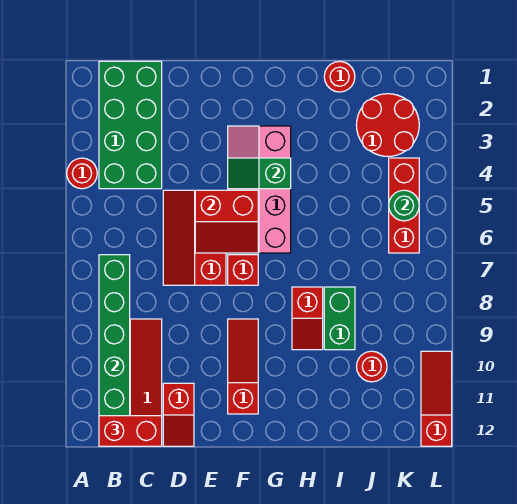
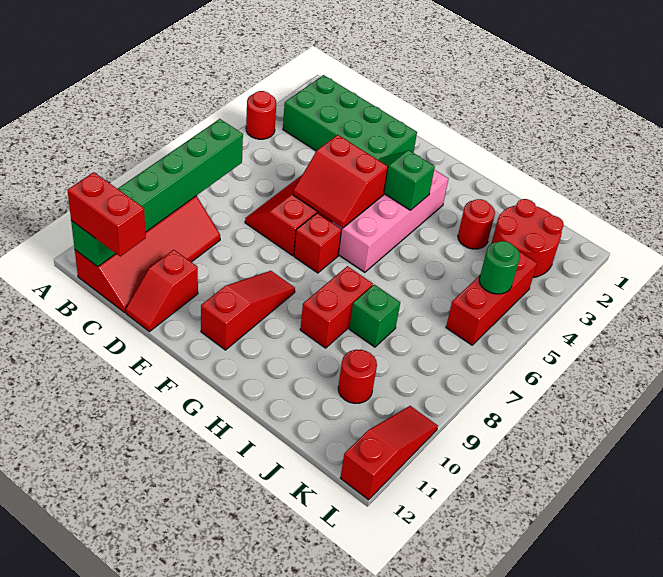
green brick B1:C4 level 1 -> green brick B2:E3 level 1
red slope H8:H9 level 1 top 8 -> red brick H8:H9 level 1
red round brick I1 level 1 -> red round brick I3 level 1
green brick I8:I9 level 1 -> green brick I8 level 1

